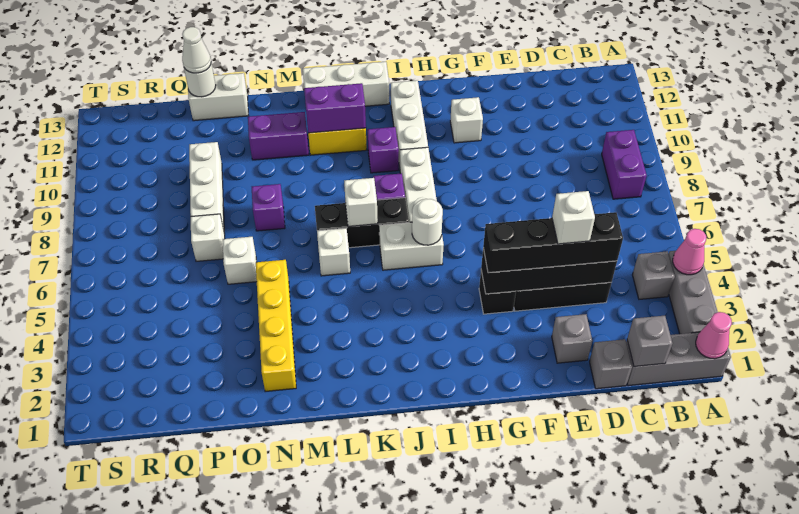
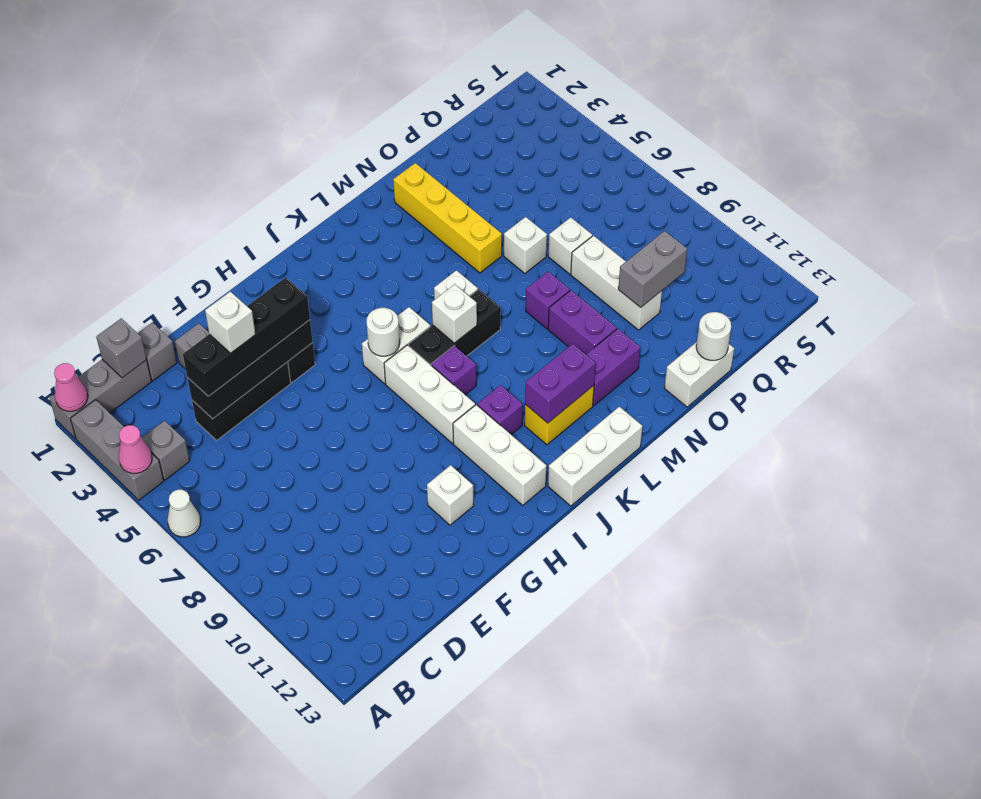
purple brick B8:B9 level 1 -> purple brick N9:N10 level 1
none -> grey brick P10:Q10 level 2
white cone P13 level 3 -> white cone A6 level 1

